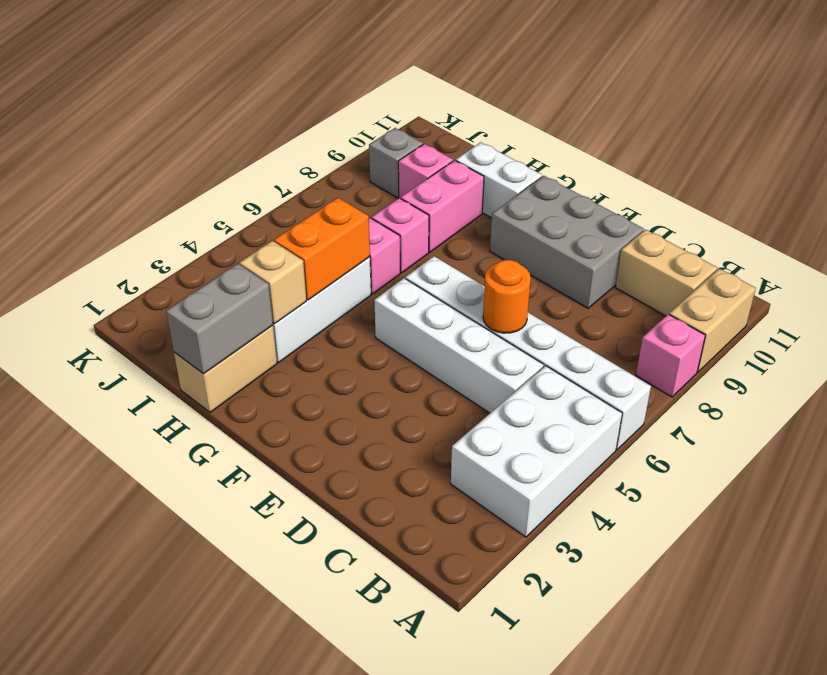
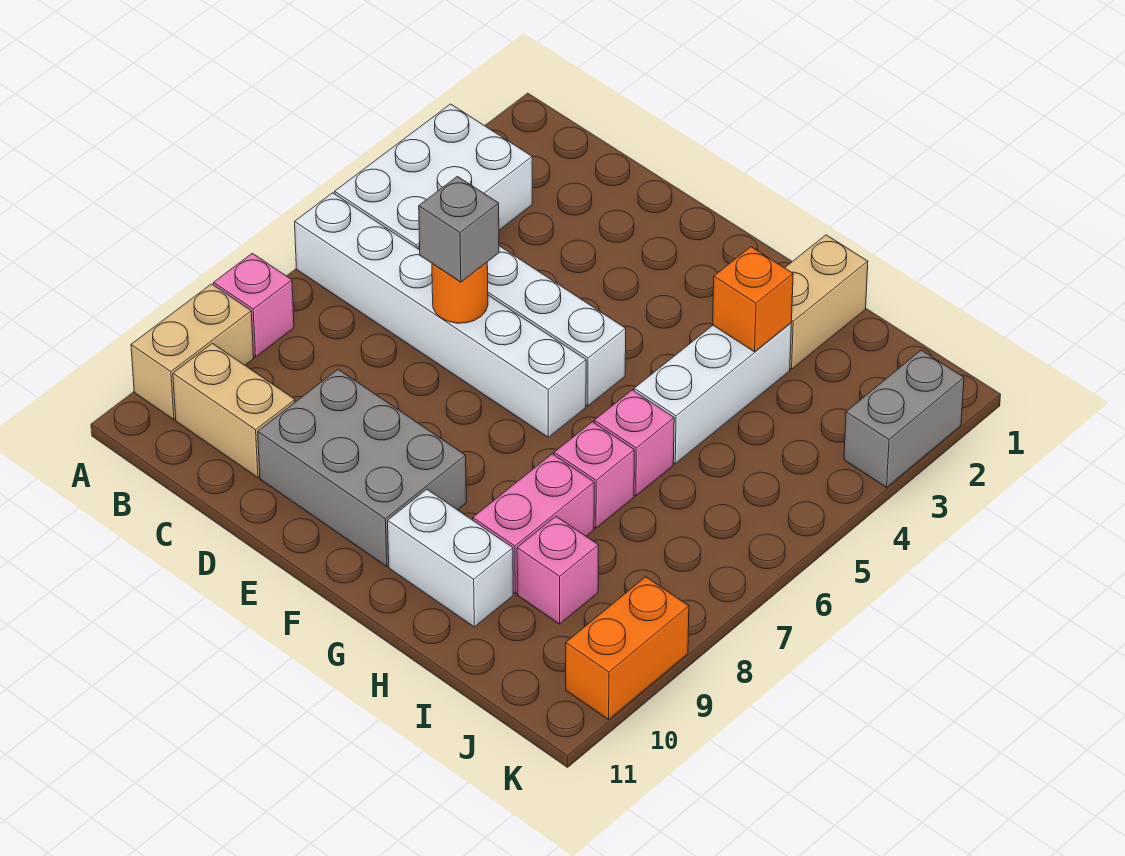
grey brick H1:H2 level 2 -> grey brick K2:K3 level 1
tan brick H3 level 2 -> orange brick H3 level 2
orange brick H4:H5 level 2 -> orange brick K9:K10 level 1
grey brick J9 level 1 -> grey brick D6 level 3

